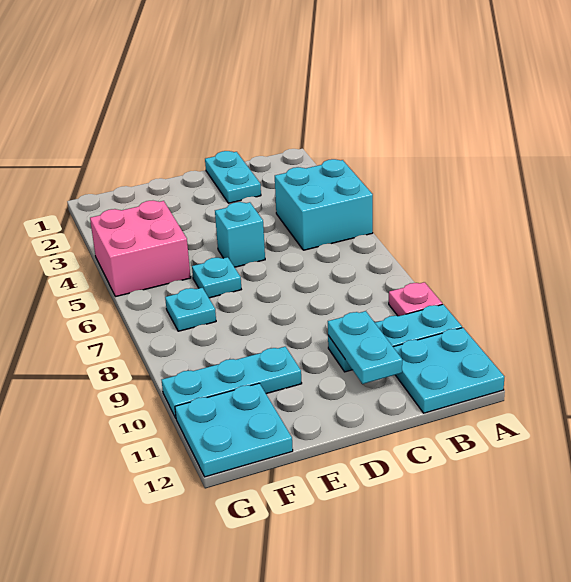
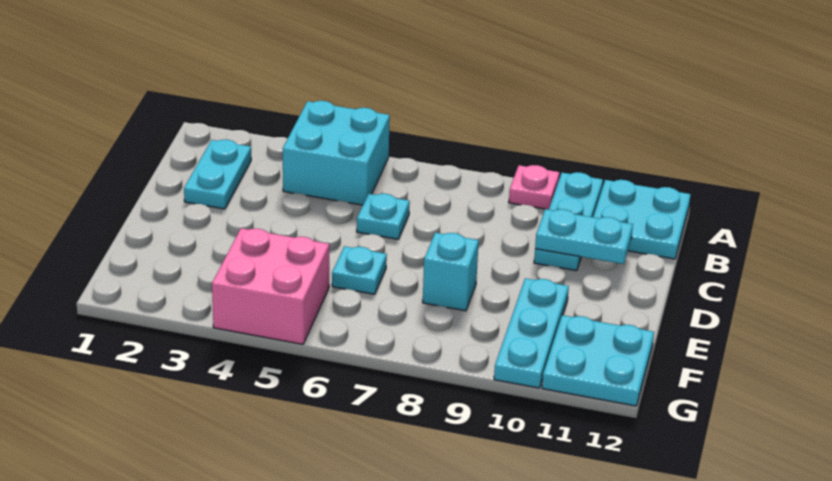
cyan plate C1:C2 level 1 -> cyan plate B2:C2 level 1
cyan brick D5 level 1 -> cyan brick E8 level 1
cyan plate F7 level 1 -> cyan plate C6 level 1

